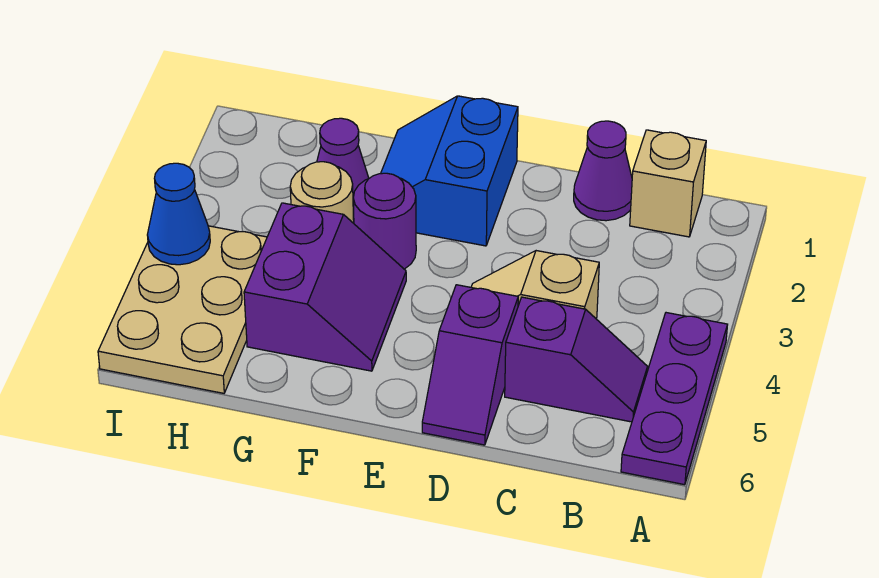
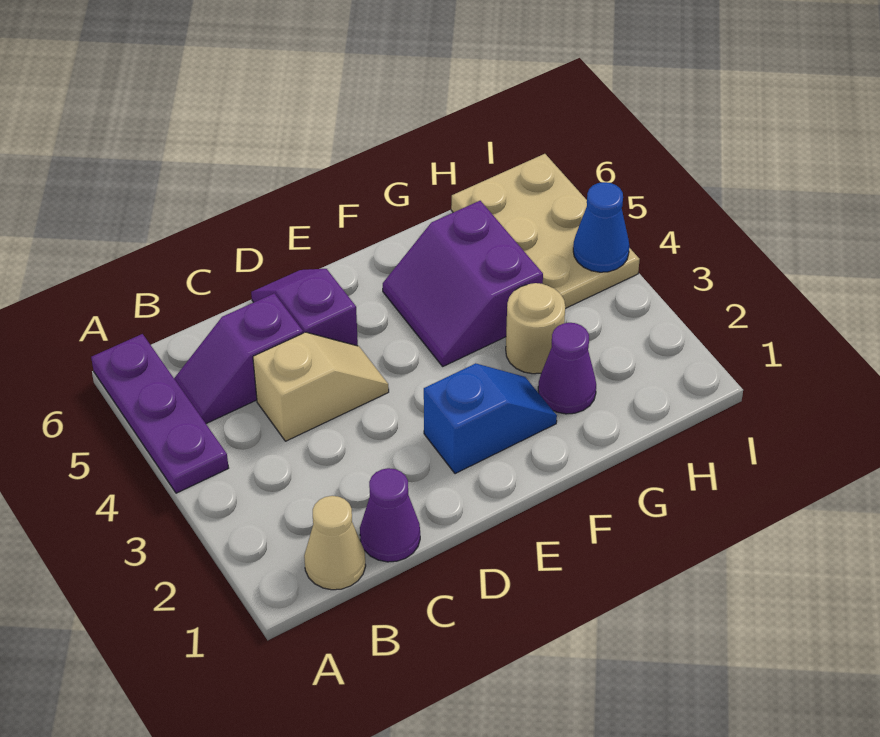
tan brick B1 level 1 -> tan cone B1 level 1
blue slope E1:F2 level 1 top E -> blue slope E2:F2 level 1 top E
purple round brick F3 level 1 -> none

